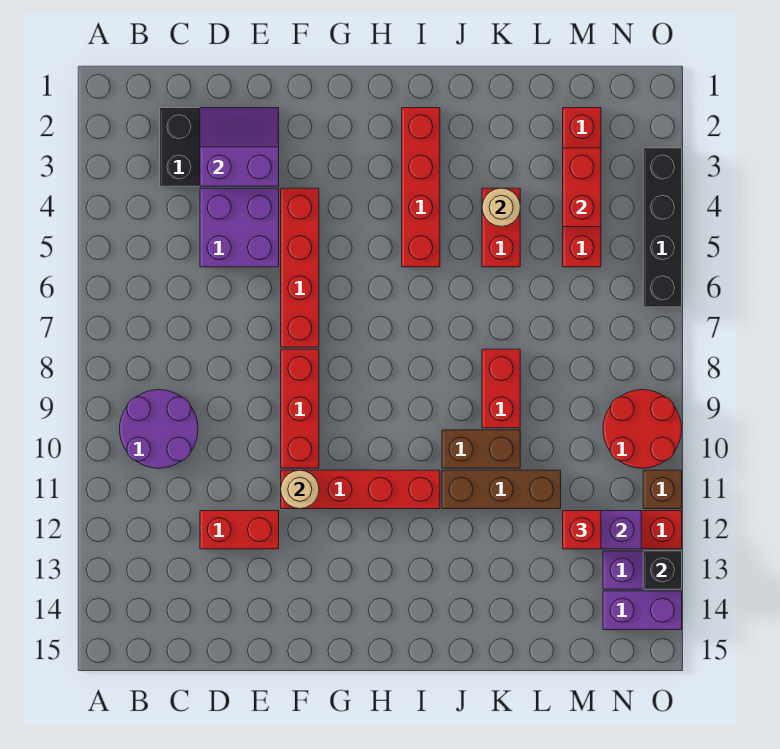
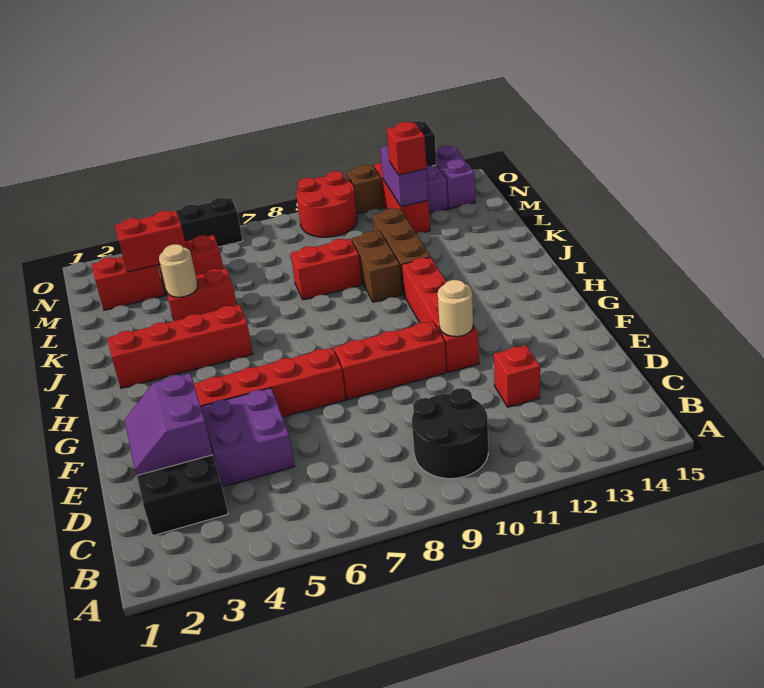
purple round brick B9:C10 level 1 -> black round brick B9:C10 level 1
red brick D12:E12 level 1 -> red brick D12 level 1

